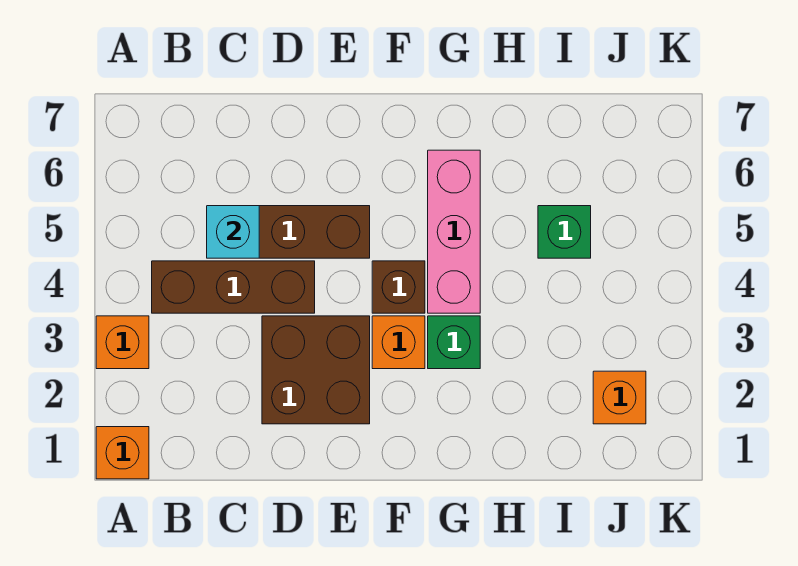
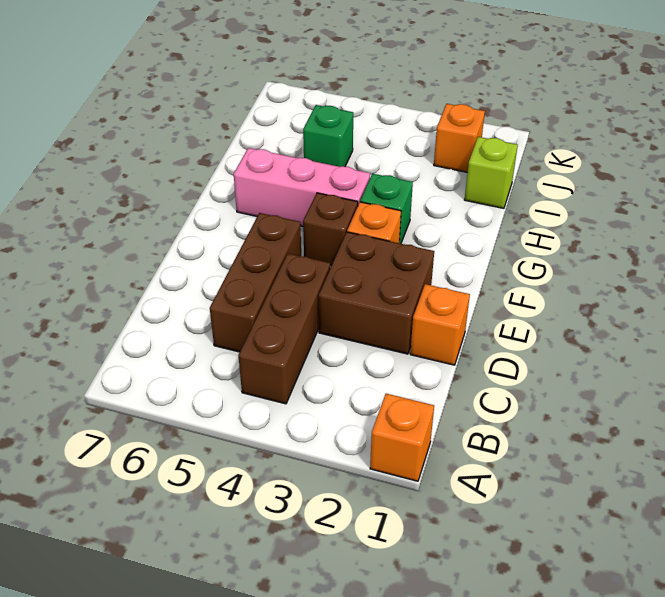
orange brick A3 level 1 -> orange brick D1 level 1
cyan brick C5 level 2 -> none
none -> lime brick I1 level 1

